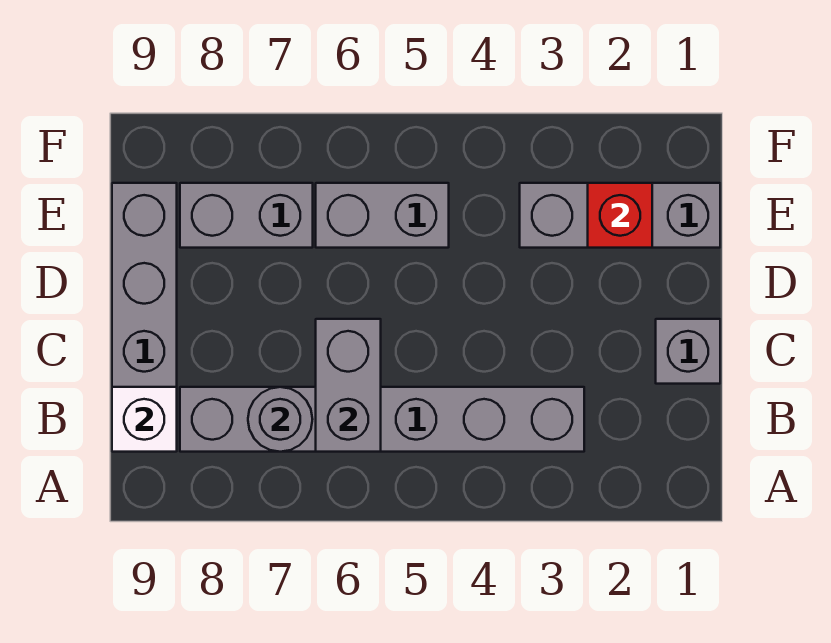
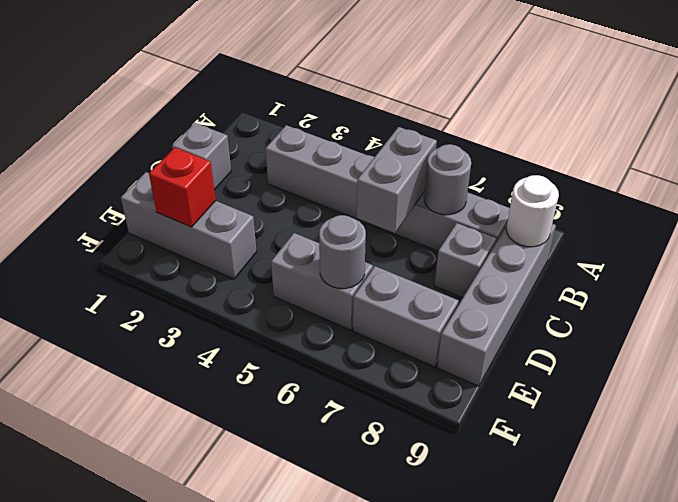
white brick B9 level 2 -> white round brick B9 level 2
none -> grey brick C8 level 1
none -> grey round brick E6 level 2

